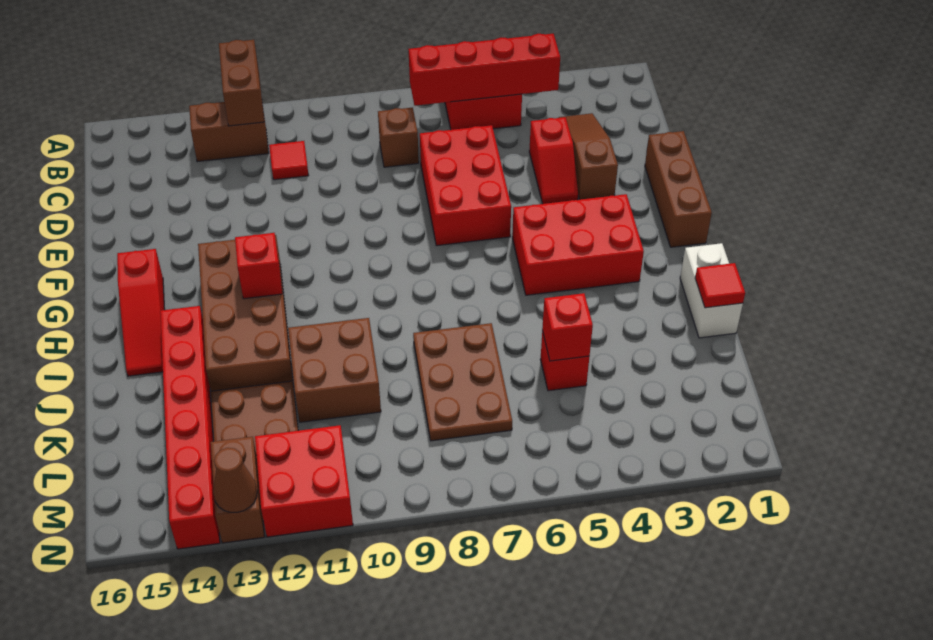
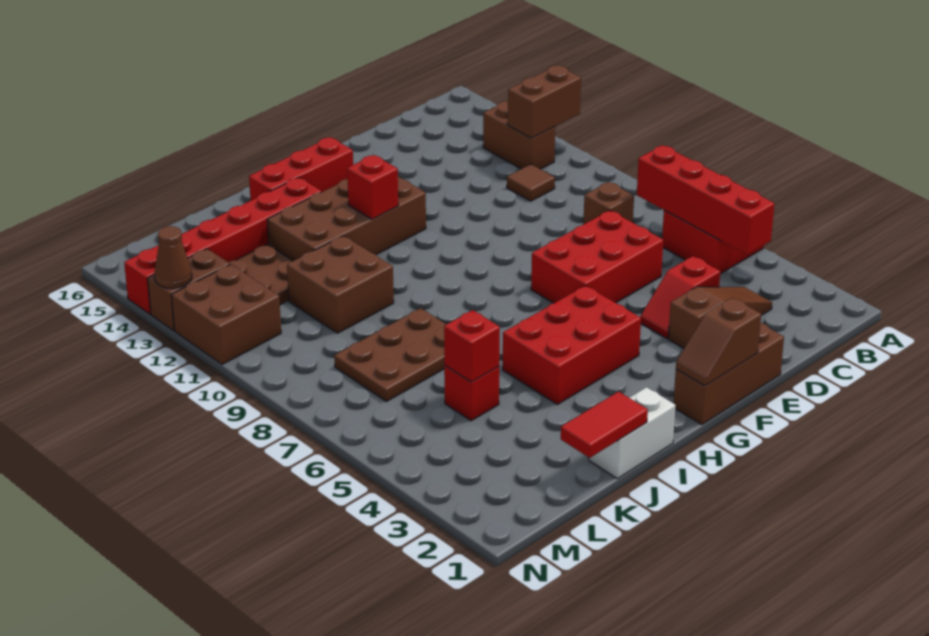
red tile C11 level 1 -> brown tile C11 level 1
none -> brown slope F1:G1 level 2 top F
red brick G3:H5 level 1 -> red brick G4:I5 level 1
red slope G15:I15 level 1 top G -> red brick G15:I15 level 1
red tile J1 level 2 -> red tile J1:K1 level 2
red brick M11:N12 level 1 -> brown brick M11:N12 level 1

